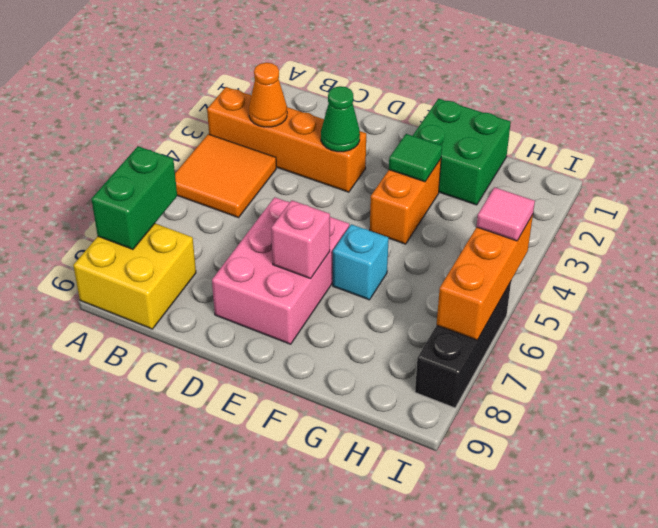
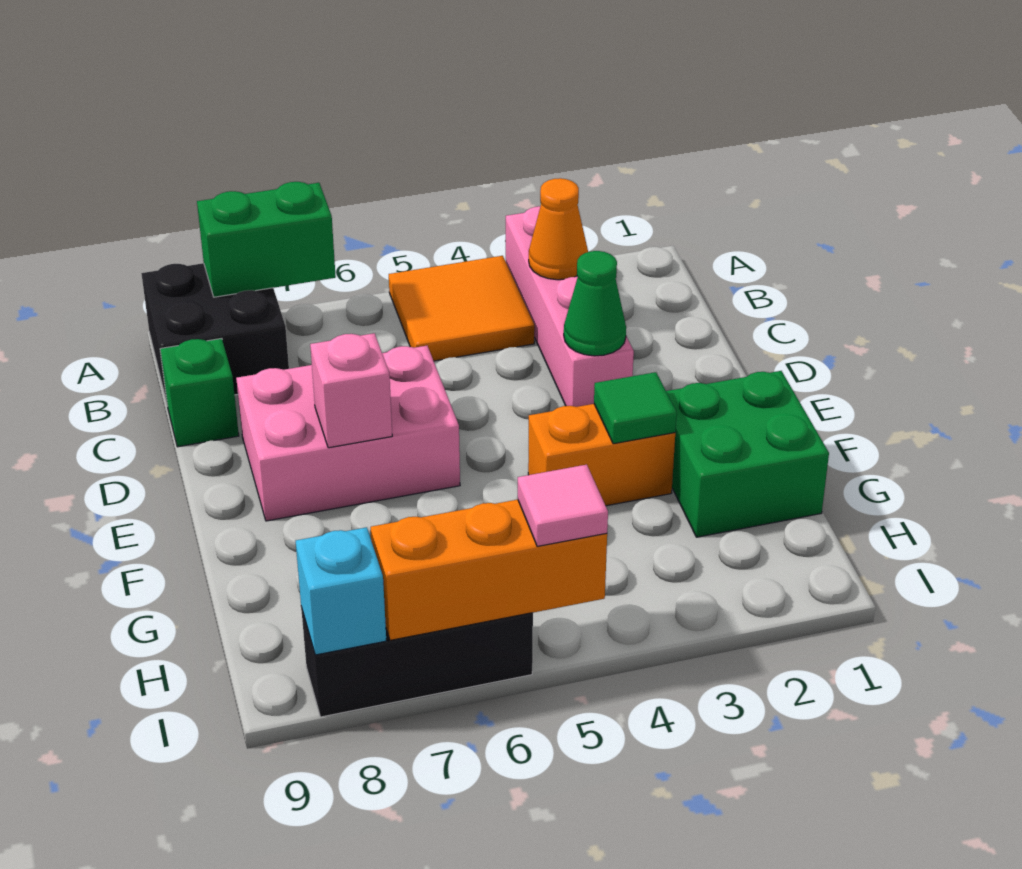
orange brick A3:D3 level 1 -> pink brick A3:D3 level 1
yellow brick A8:B9 level 1 -> black brick A8:B9 level 1
none -> green brick C9 level 1
cyan brick F6 level 1 -> cyan brick I8 level 2

